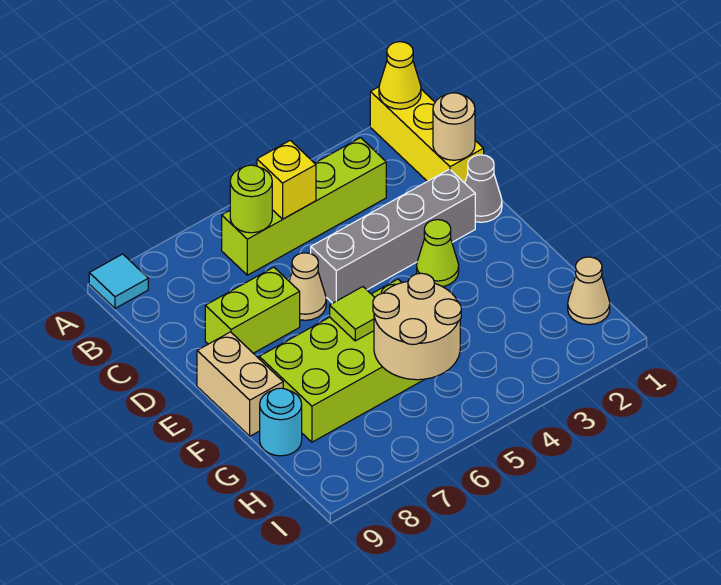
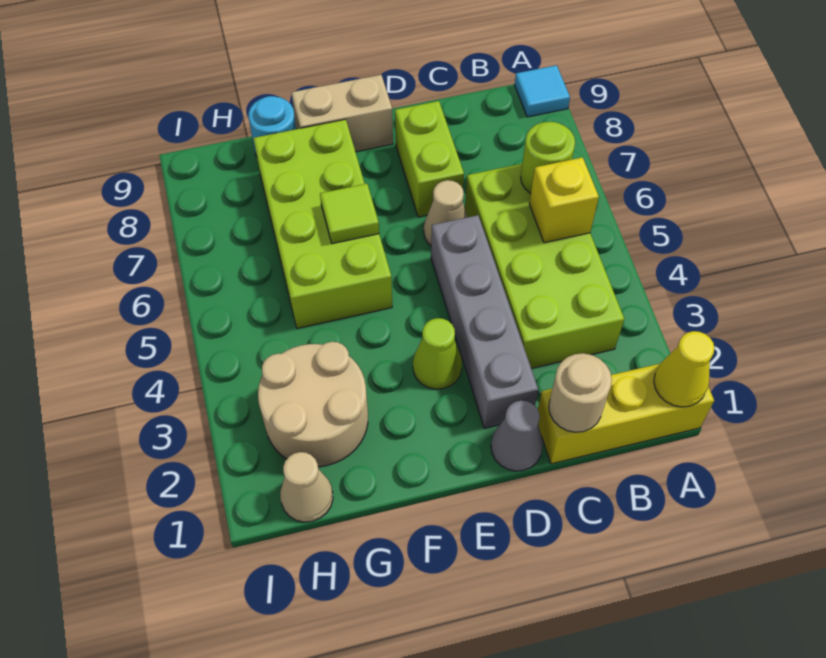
lime brick B3:B6 level 1 -> lime brick B3:C6 level 1
tan round brick G5:H6 level 2 -> tan round brick G2:H3 level 1

